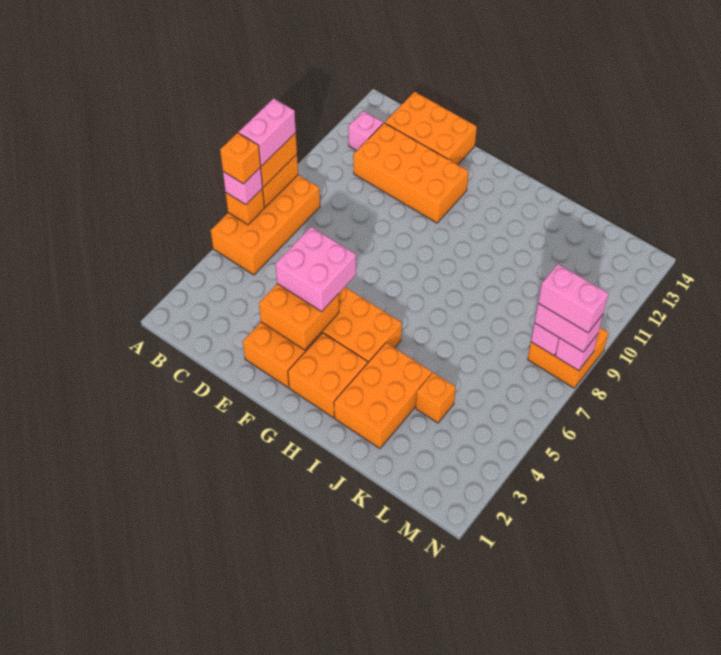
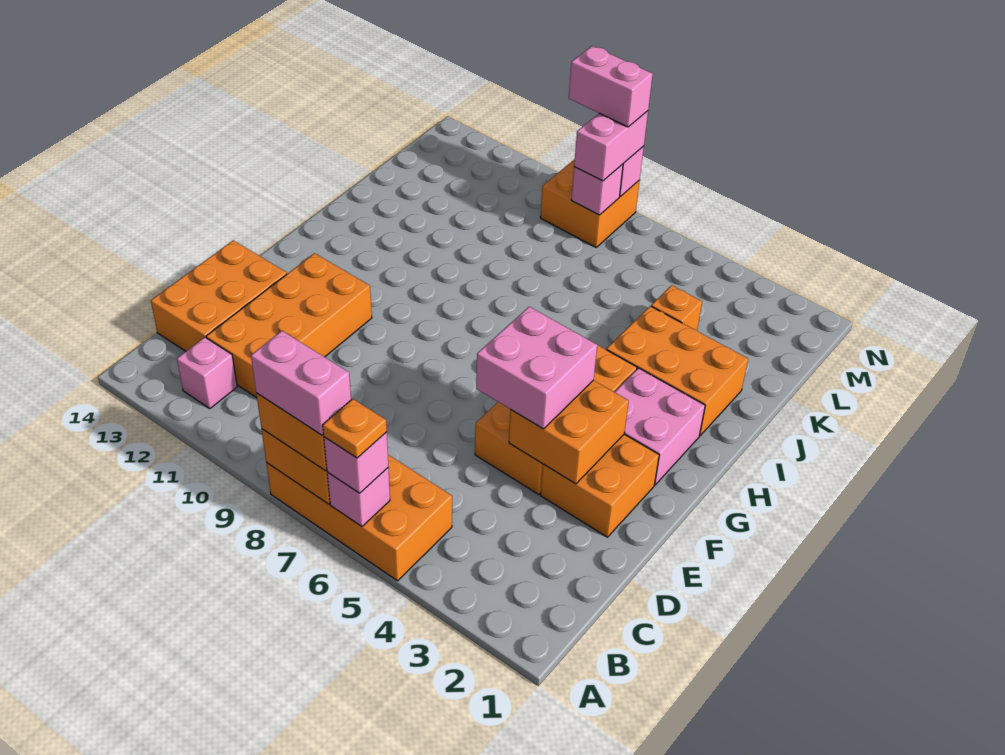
orange brick A6 level 2 -> pink brick A6 level 2
orange brick A6 level 4 -> orange plate A6 level 4
orange brick G2:H3 level 1 -> pink brick G2:H3 level 1
pink brick M8:N8 level 4 -> pink brick N8:N9 level 4

